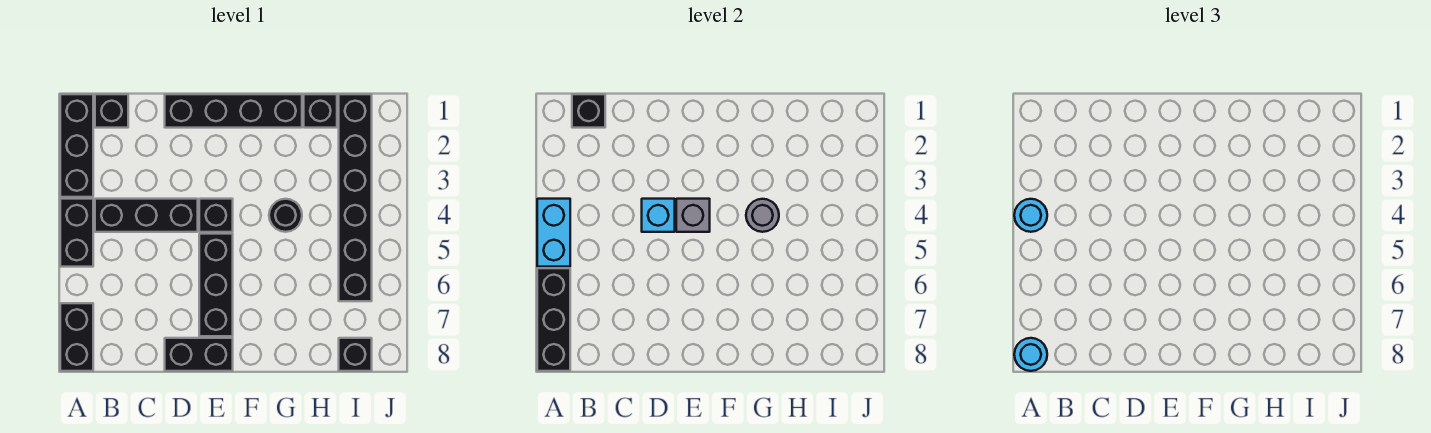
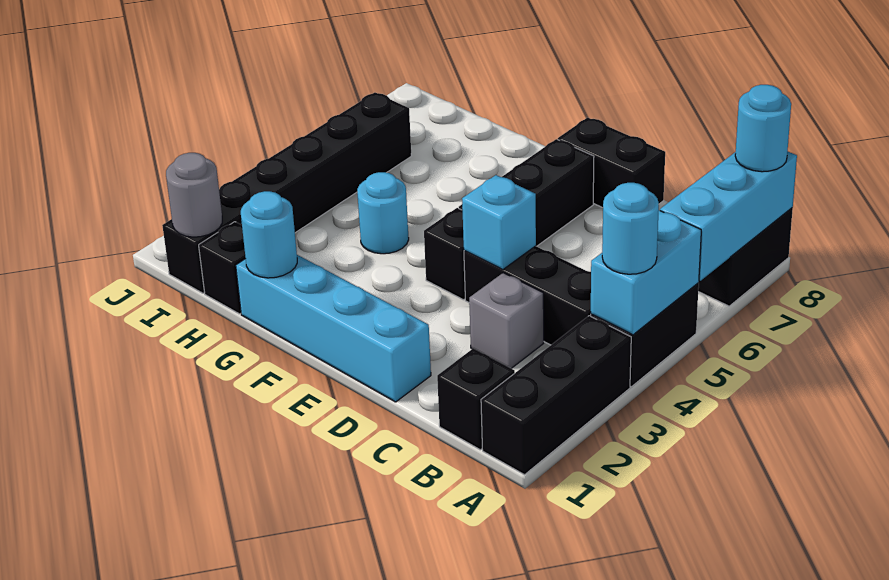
black brick A6:A8 level 2 -> cyan brick A6:A8 level 2
black brick B1 level 2 -> none
black brick D1:G1 level 1 -> cyan brick D1:G1 level 1
grey brick E4 level 2 -> grey brick C3 level 1
none -> cyan round brick G1 level 2
black round brick G4 level 1 -> cyan round brick G4 level 1
grey round brick G4 level 2 -> grey round brick I1 level 2
black brick I8 level 1 -> none

